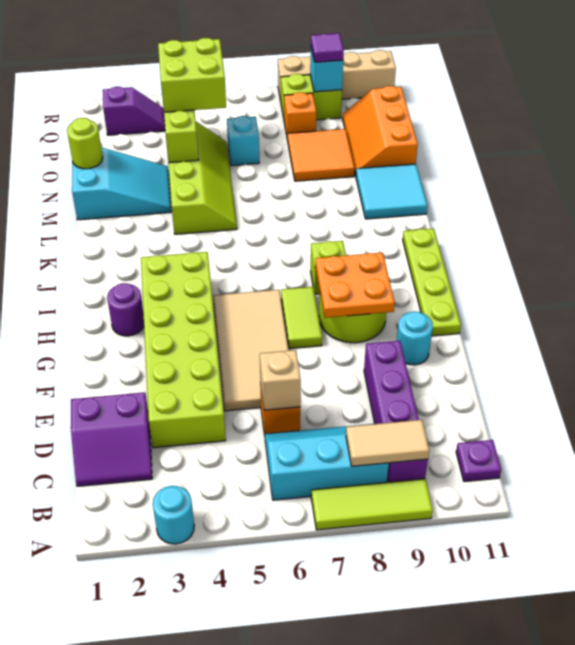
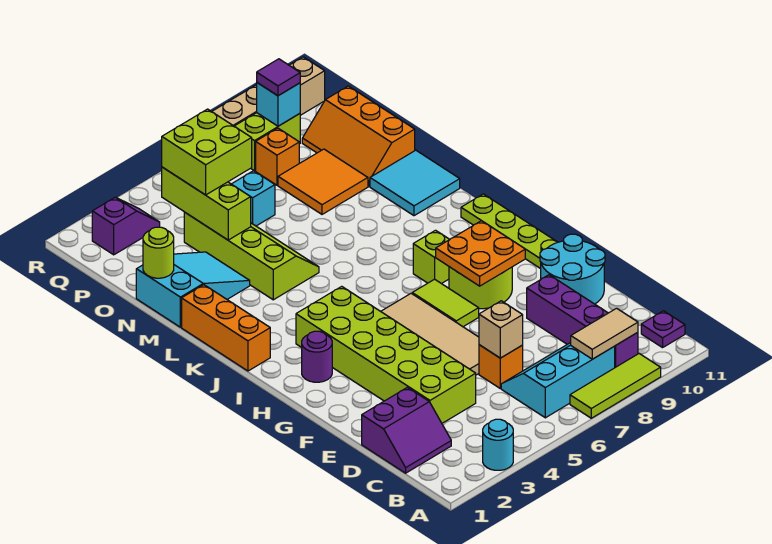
cyan round brick F10 level 1 -> cyan round brick E10:F11 level 1
none -> orange brick J1:L1 level 1

